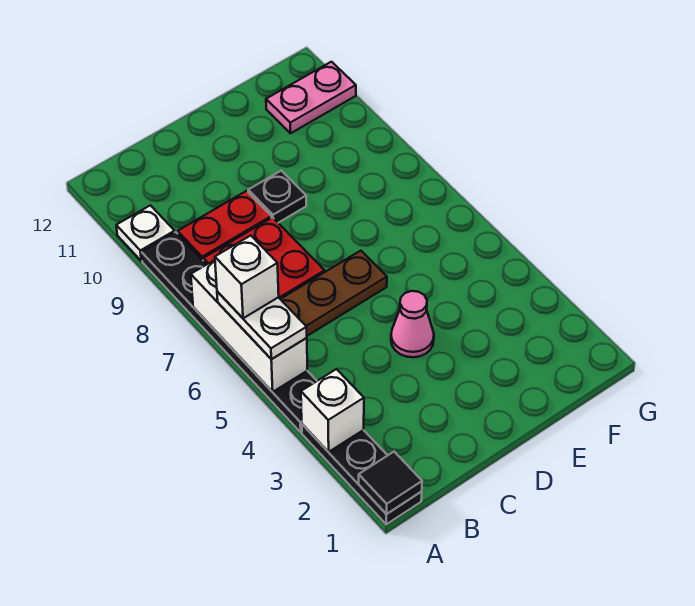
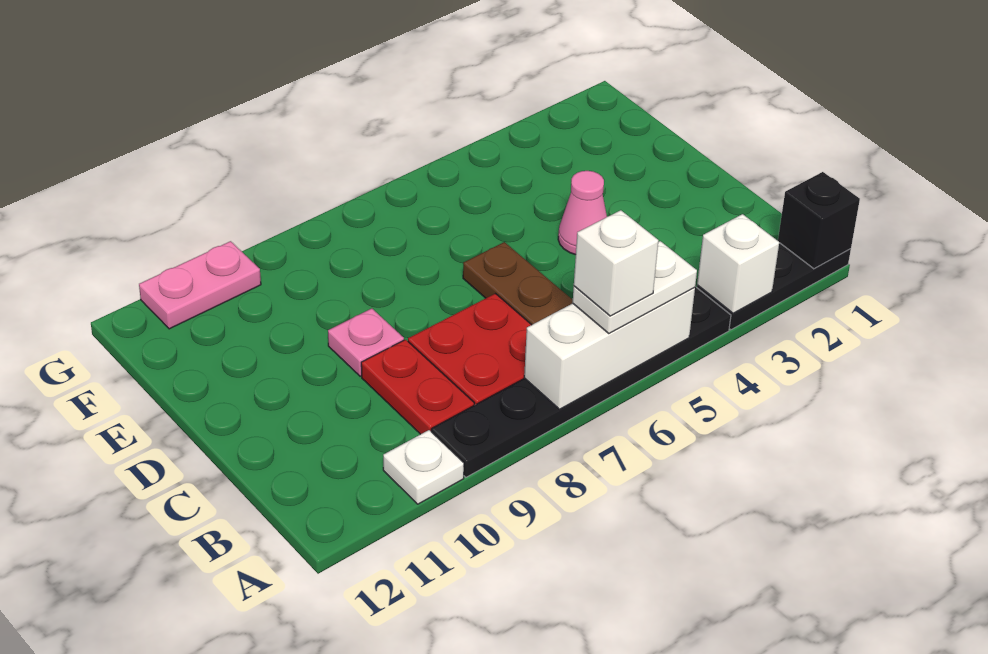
black tile A1 level 2 -> black brick A1 level 2
black plate D9 level 1 -> pink plate D9 level 1
pink plate F11:G11 level 1 -> pink plate G10:G11 level 1

